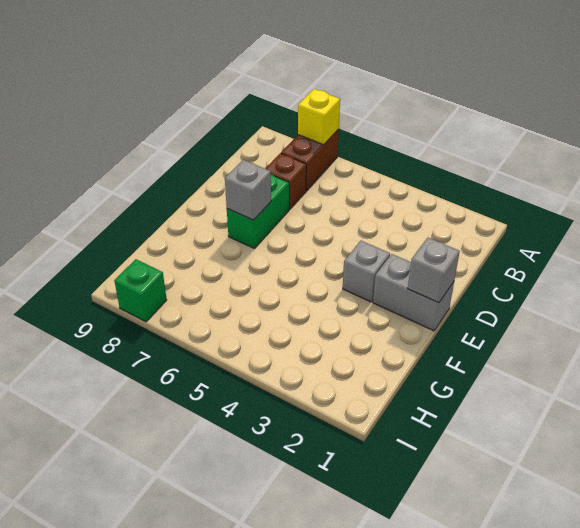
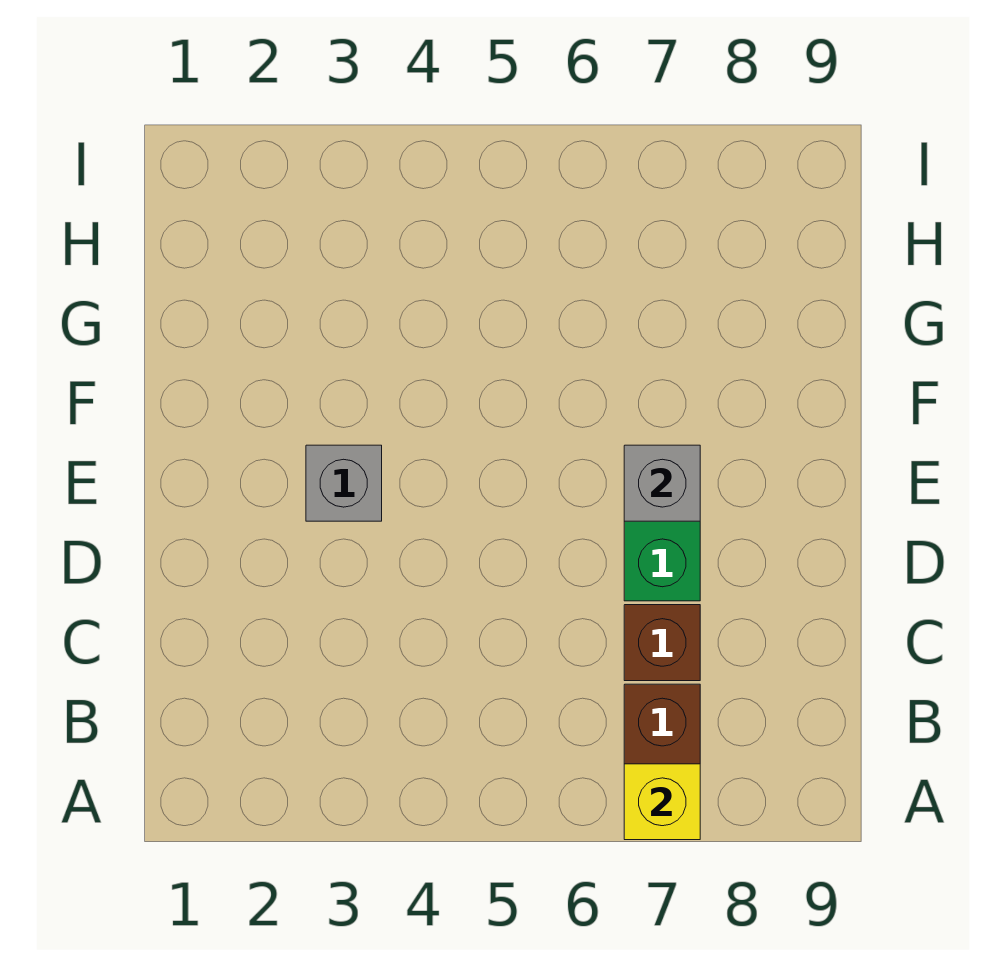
grey brick E1:E2 level 1 -> none
grey brick E1 level 2 -> none
green brick I8 level 1 -> none

